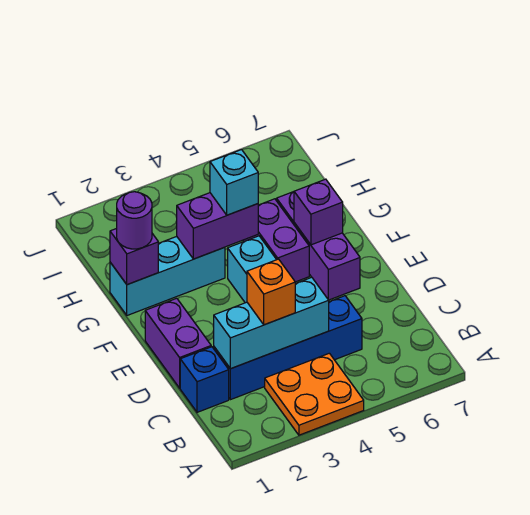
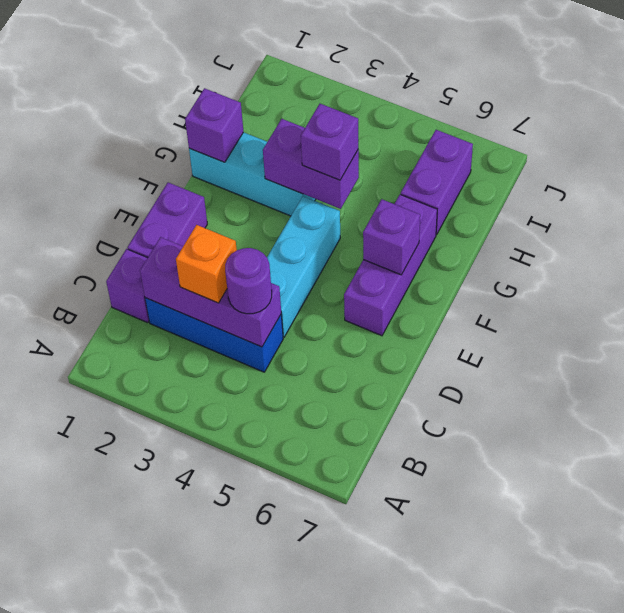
orange plate A3:B4 level 1 -> none
blue brick C1 level 1 -> purple brick C1 level 1
blue brick C2:C5 level 1 -> blue brick C2:C4 level 1
cyan brick C2:C4 level 2 -> purple brick C2:C4 level 2
purple brick F5:G5 level 1 -> purple brick H6:I6 level 1
purple round brick G1 level 3 -> purple round brick C4 level 3
cyan brick G4 level 3 -> purple brick G4 level 3

